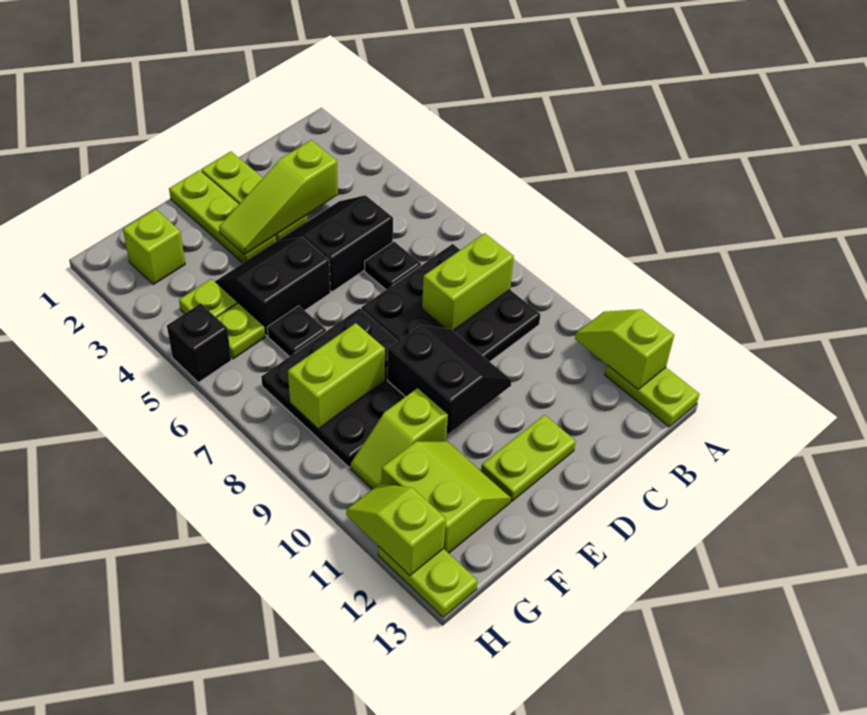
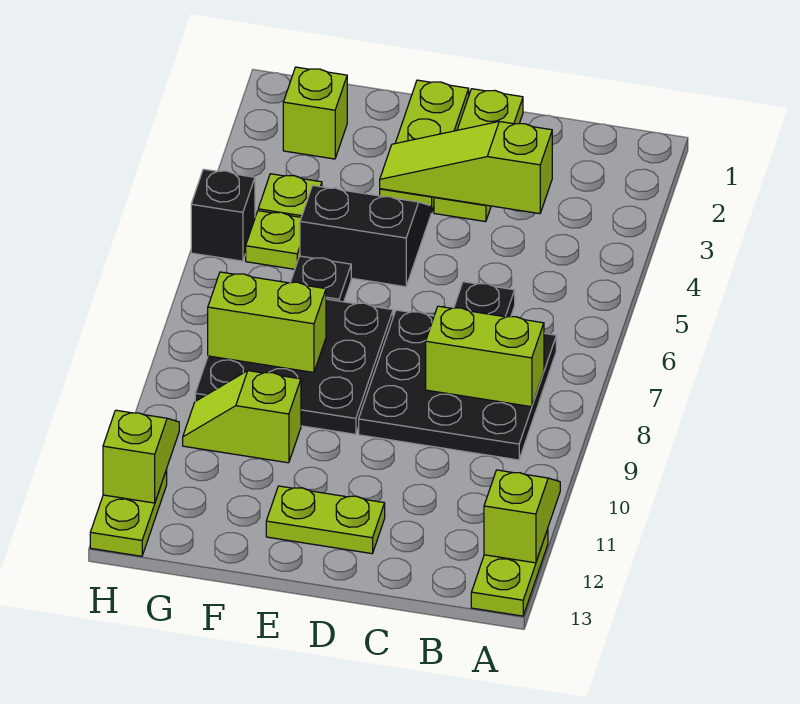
black slope C4:D5 level 1 top 5 -> none
black slope D9:E10 level 2 top E -> none
lime slope F11:G12 level 1 top G -> none

